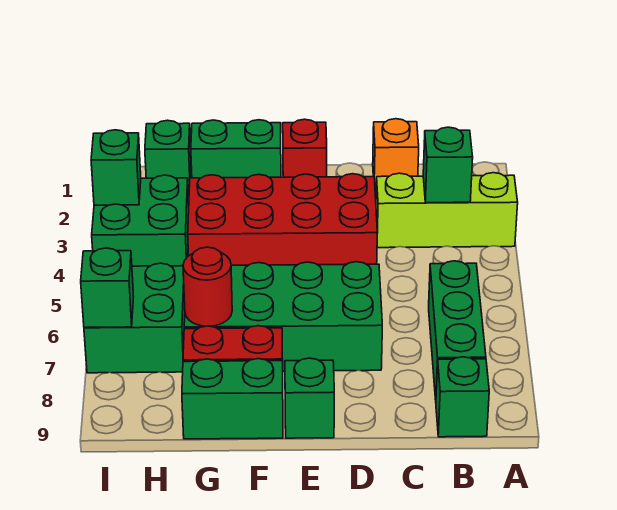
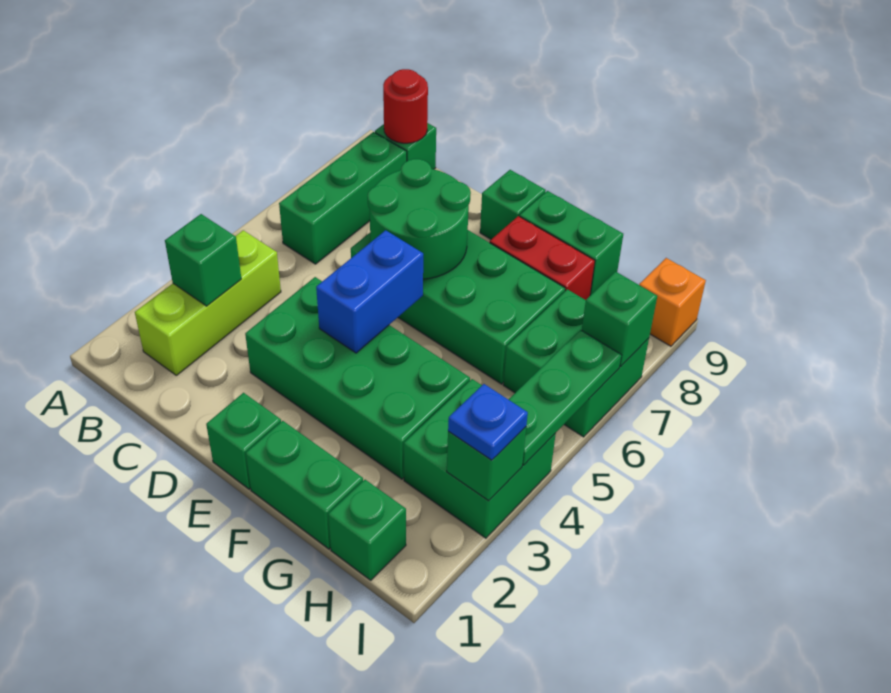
lime brick A3:C3 level 1 -> lime brick B2:B4 level 1
orange brick C1 level 1 -> orange brick I9 level 1
red brick D3:G4 level 1 -> green brick D3:G4 level 1
none -> green round brick D6:E7 level 2
red brick E1 level 1 -> green brick E1 level 1
none -> blue brick E4:E5 level 2
red round brick G7 level 2 -> red round brick B9 level 2
none -> blue plate I3 level 3
none -> green plate I4:I6 level 2

